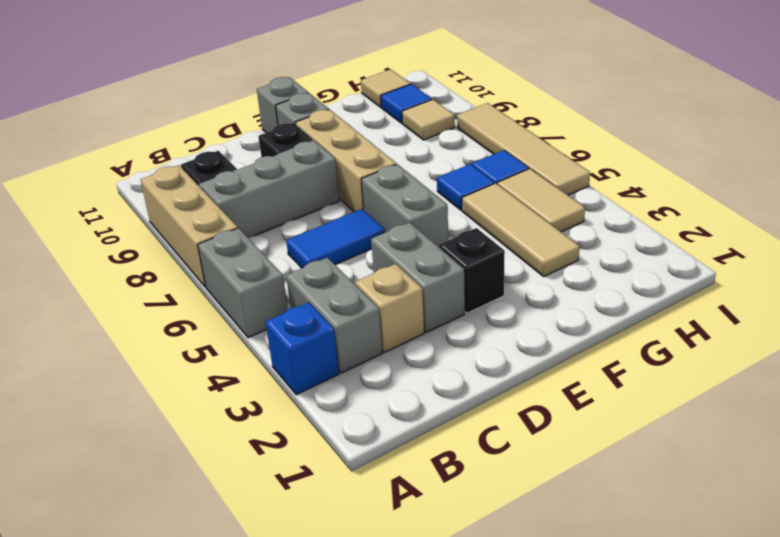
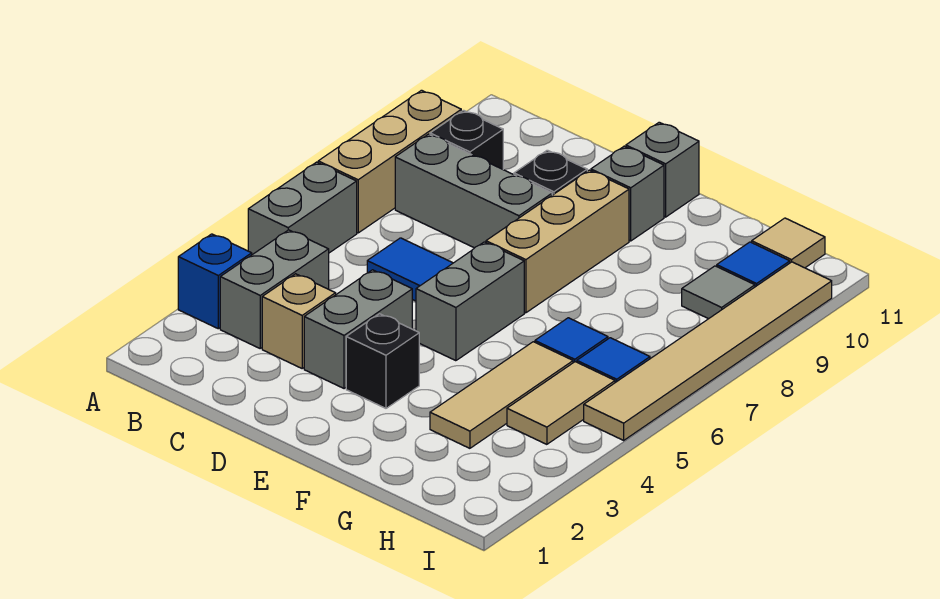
tan tile H9 level 1 -> grey tile H9 level 1
tan tile I5:I8 level 1 -> tan tile I5:I10 level 1

